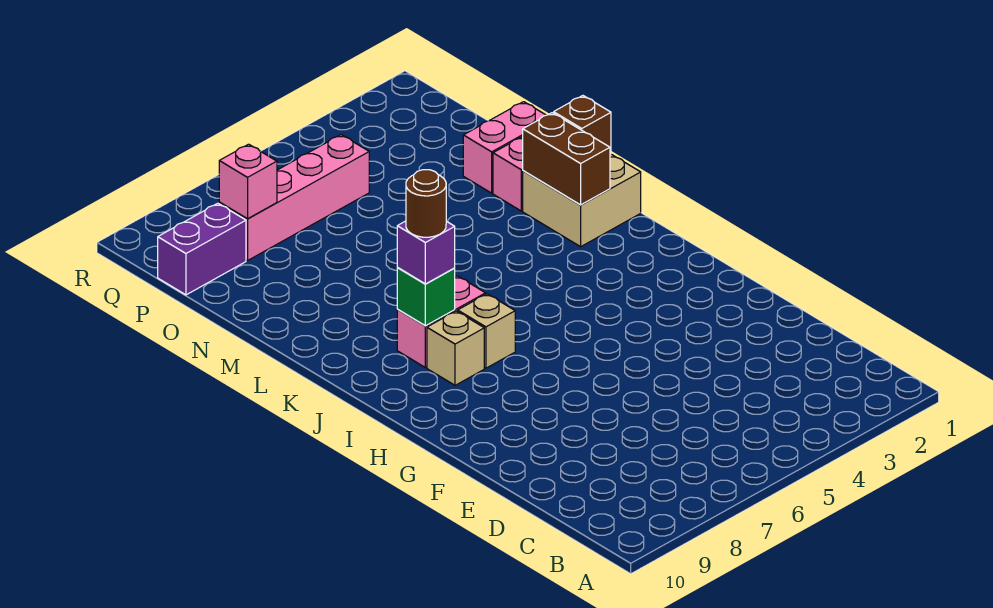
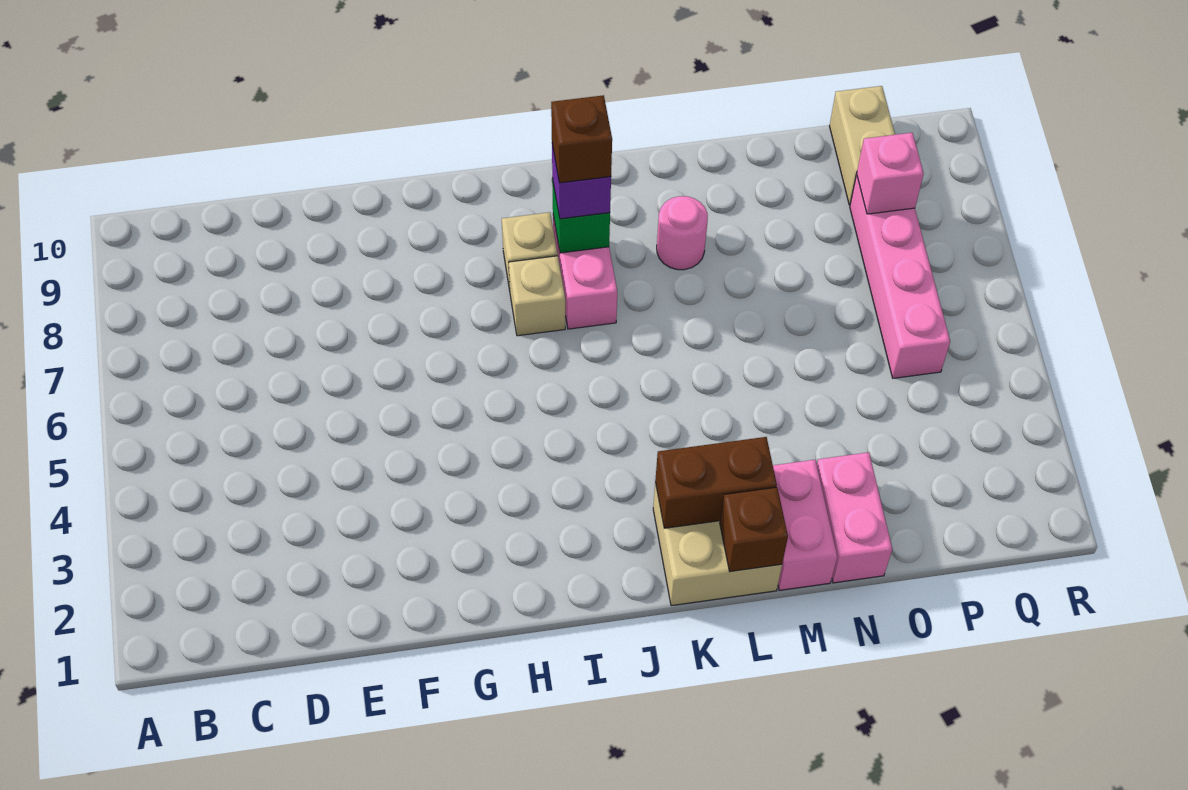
brown round brick J8 level 4 -> brown brick J8 level 4
none -> pink round brick L8 level 1
purple brick P9:P10 level 1 -> tan brick P9:P10 level 1

